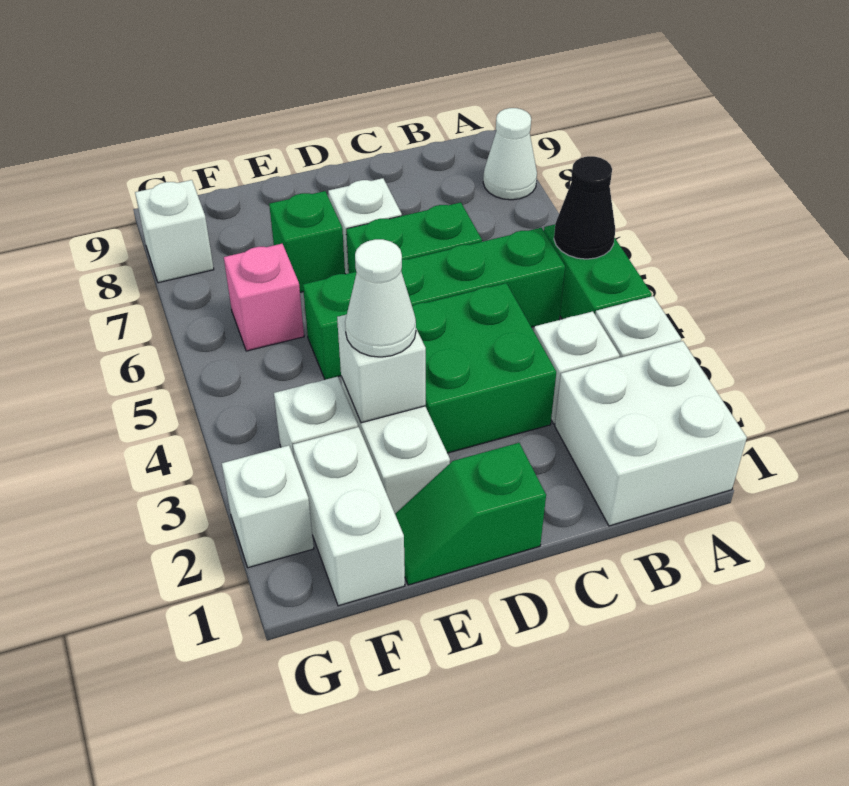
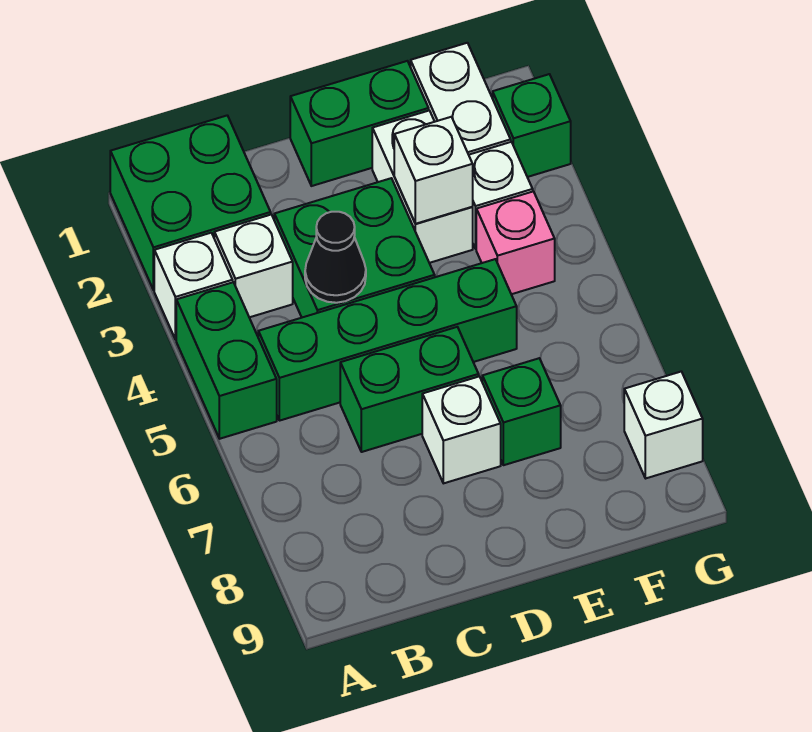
white brick A1:B2 level 1 -> green brick A1:B2 level 1
black cone A5 level 2 -> black cone C4 level 2
white cone A8 level 1 -> none
green slope D1:E1 level 1 top D -> green brick D1:E1 level 1
white cone E3 level 3 -> none
pink brick F6 level 1 -> pink brick F4 level 1
white brick G2 level 1 -> green brick G2 level 1

